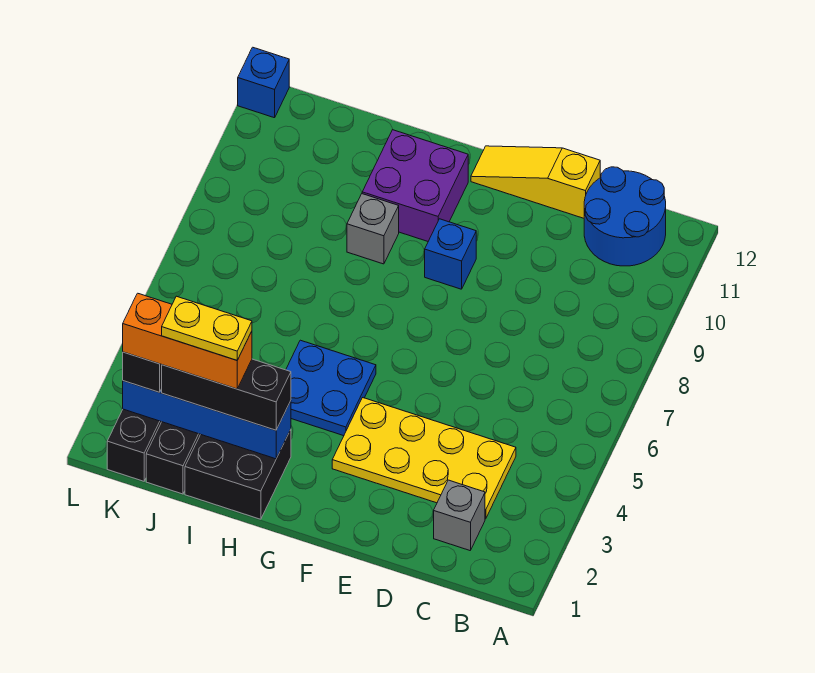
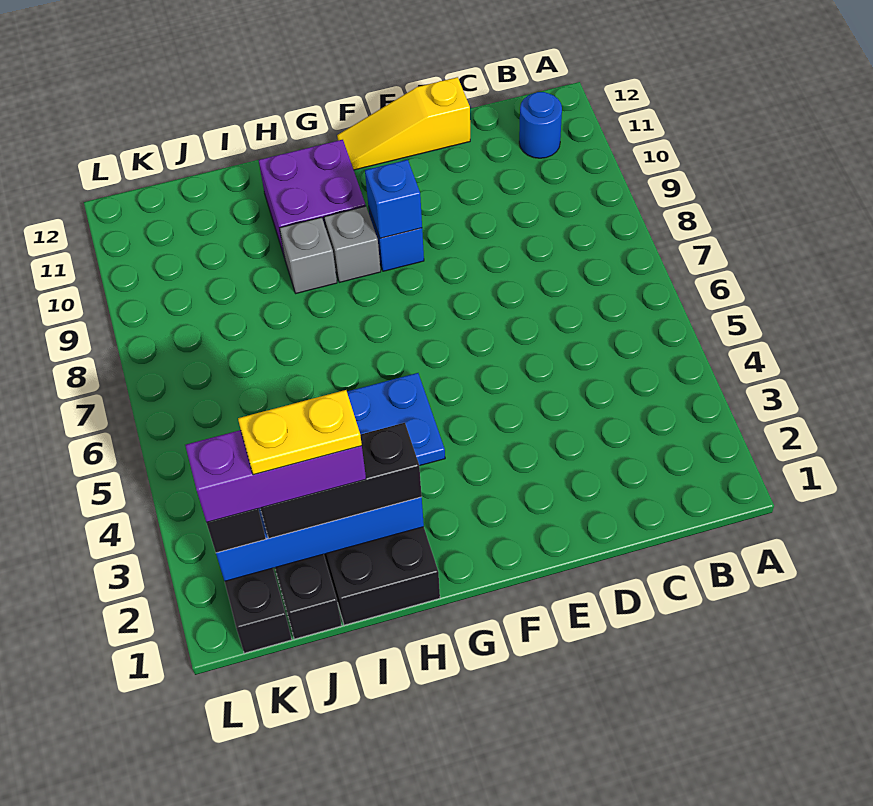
blue round brick B11:C12 level 1 -> blue round brick B11 level 1
grey brick C2 level 1 -> grey brick G9 level 1
yellow plate C3:F4 level 1 -> none
orange brick I2:K2 level 4 -> purple brick I2:K2 level 4
blue brick L12 level 1 -> blue brick F9 level 2

